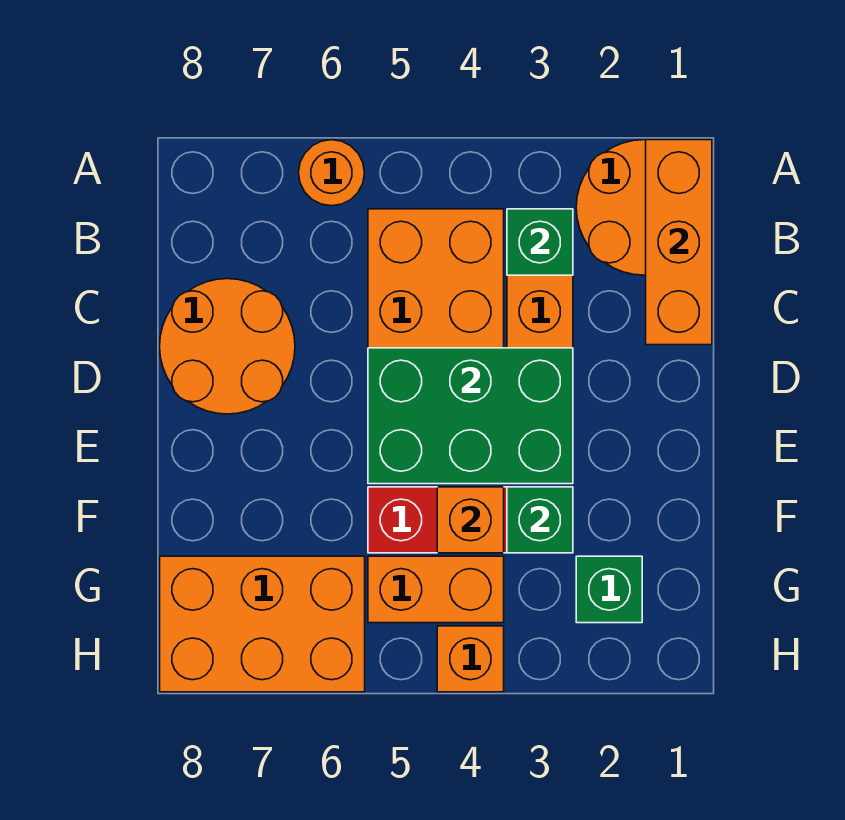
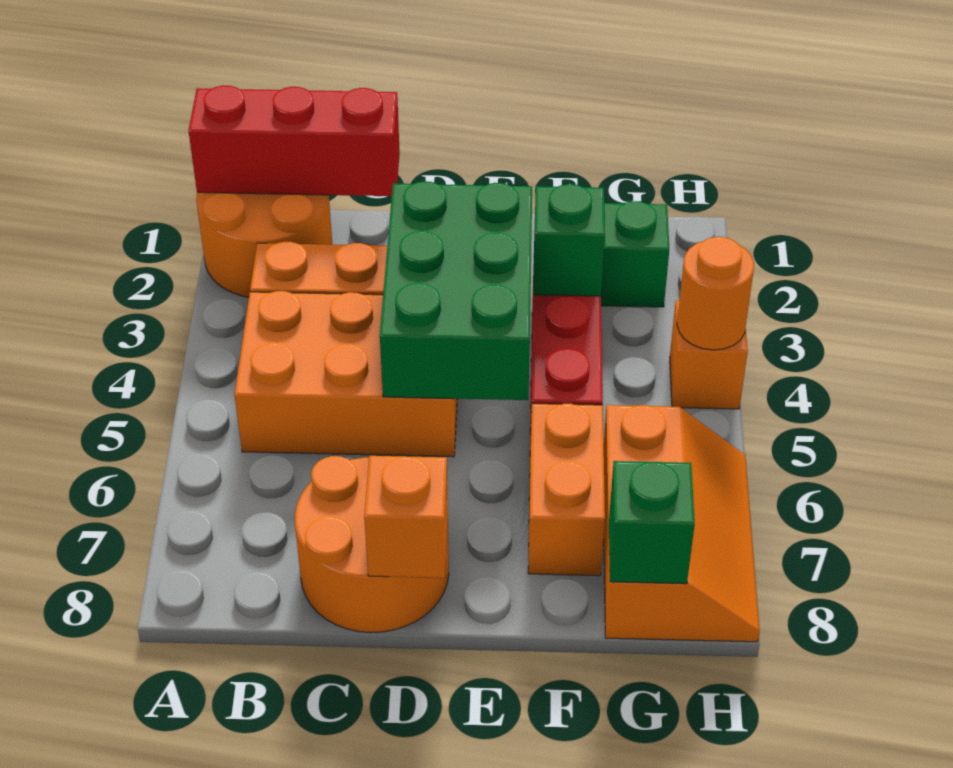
orange brick A1:C1 level 2 -> red brick A1:C1 level 2
orange round brick A6 level 1 -> orange round brick H4 level 2
green brick B3 level 2 -> green brick G8 level 2
orange brick F4 level 2 -> orange brick D8 level 2
orange brick G4:G5 level 1 -> orange brick F6:F7 level 1
orange brick G6:H8 level 1 -> orange slope G6:H8 level 1 top G

